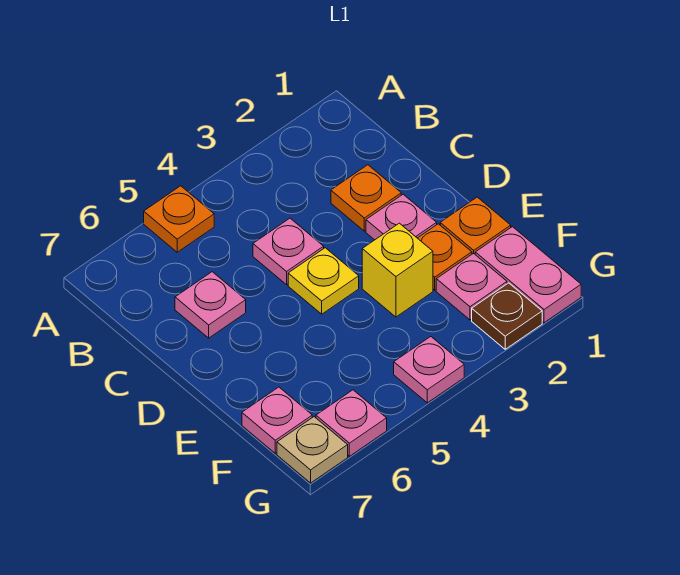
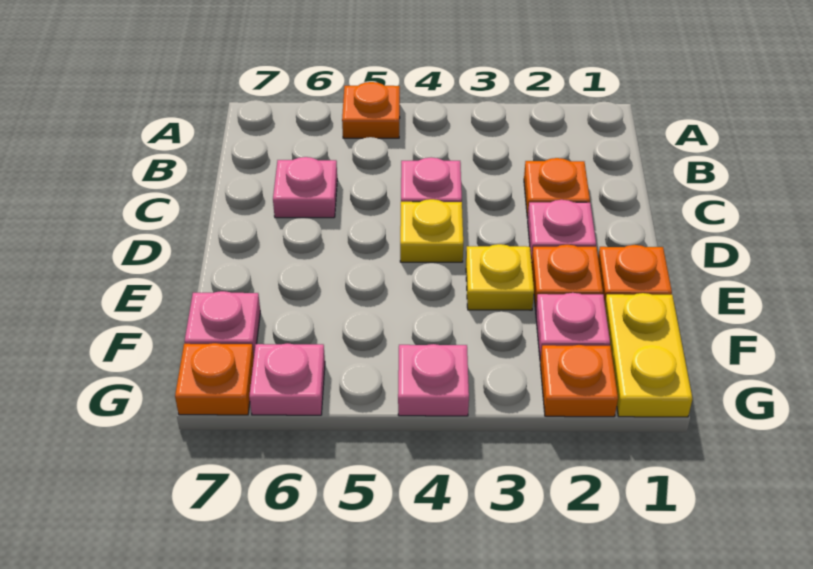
yellow brick E3 level 1 -> yellow plate E3 level 1
pink plate F1:G1 level 1 -> yellow plate F1:G1 level 1
brown plate G2 level 1 -> orange plate G2 level 1
tan plate G7 level 1 -> orange plate G7 level 1

